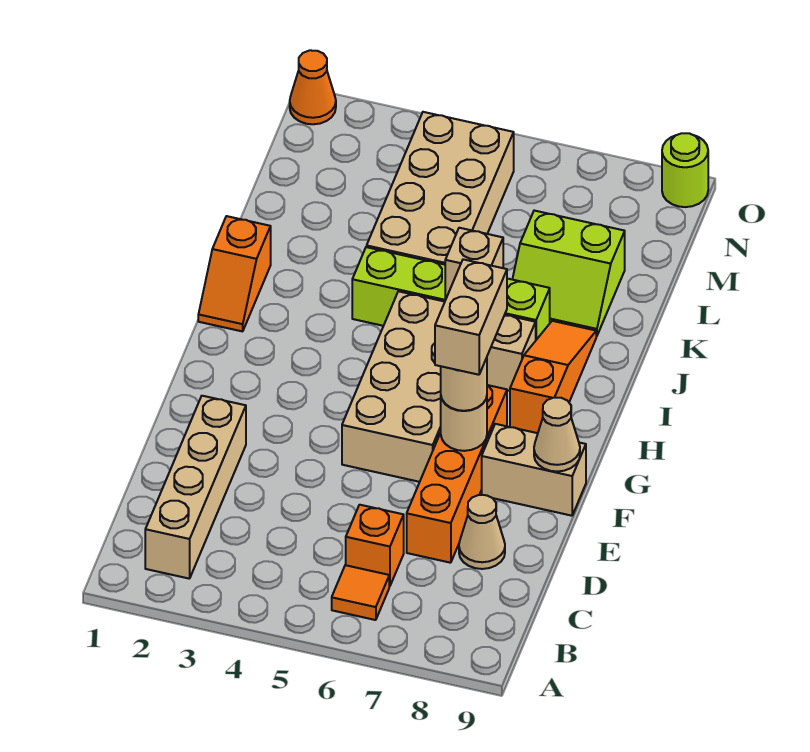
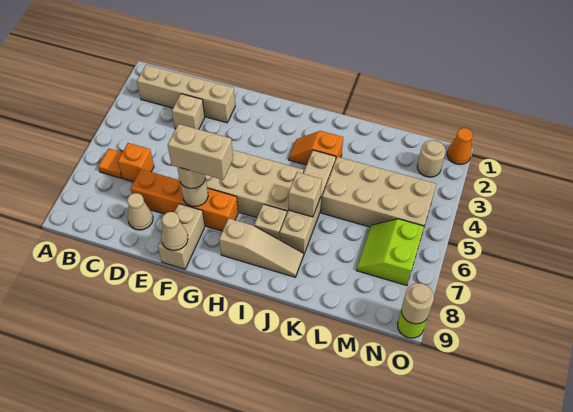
none -> tan brick D3 level 1
orange slope H8:J8 level 1 top H -> tan slope H8:J8 level 1 top H
orange slope I1:J1 level 1 top J -> orange slope I3:J3 level 1 top J
lime brick J4:J7 level 1 -> tan brick J4:J7 level 1
lime slope K7:L8 level 1 top L -> lime slope M6:N7 level 1 top N
none -> tan round brick N2 level 1
none -> tan round brick O9 level 2

